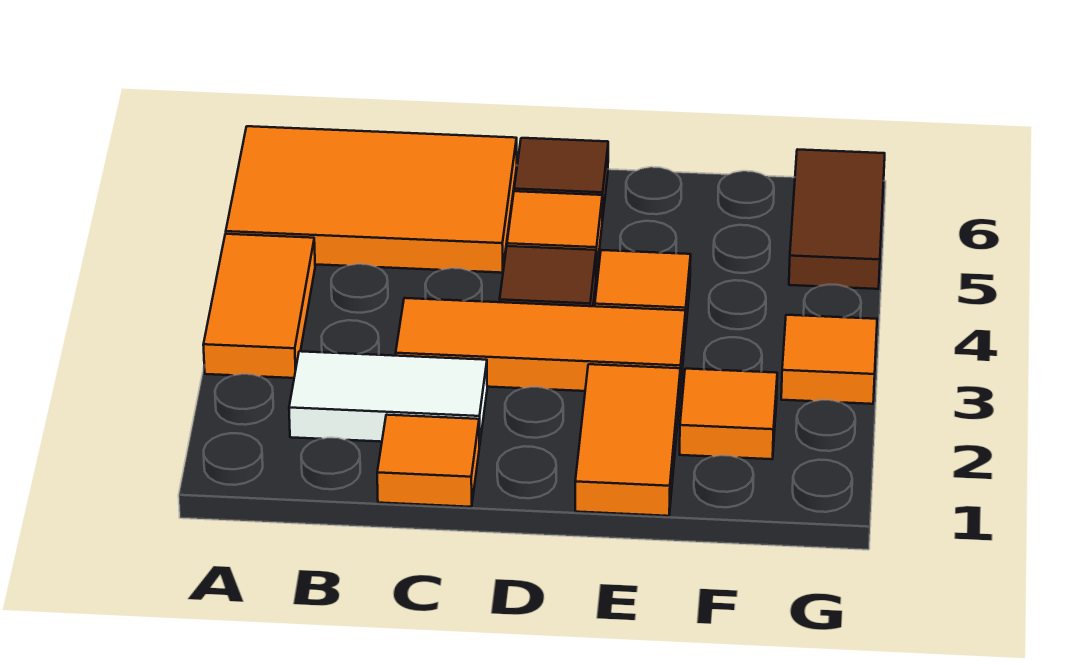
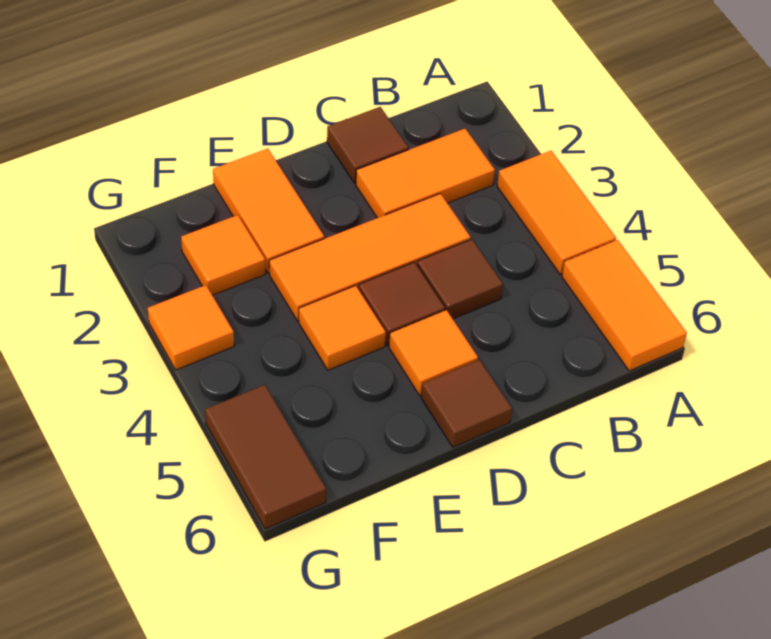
orange tile A5:C6 level 1 -> orange tile A5:A6 level 1
white tile B2:C2 level 1 -> orange tile B2:C2 level 1
orange tile C1 level 1 -> brown tile C1 level 1
none -> brown tile C4 level 1

